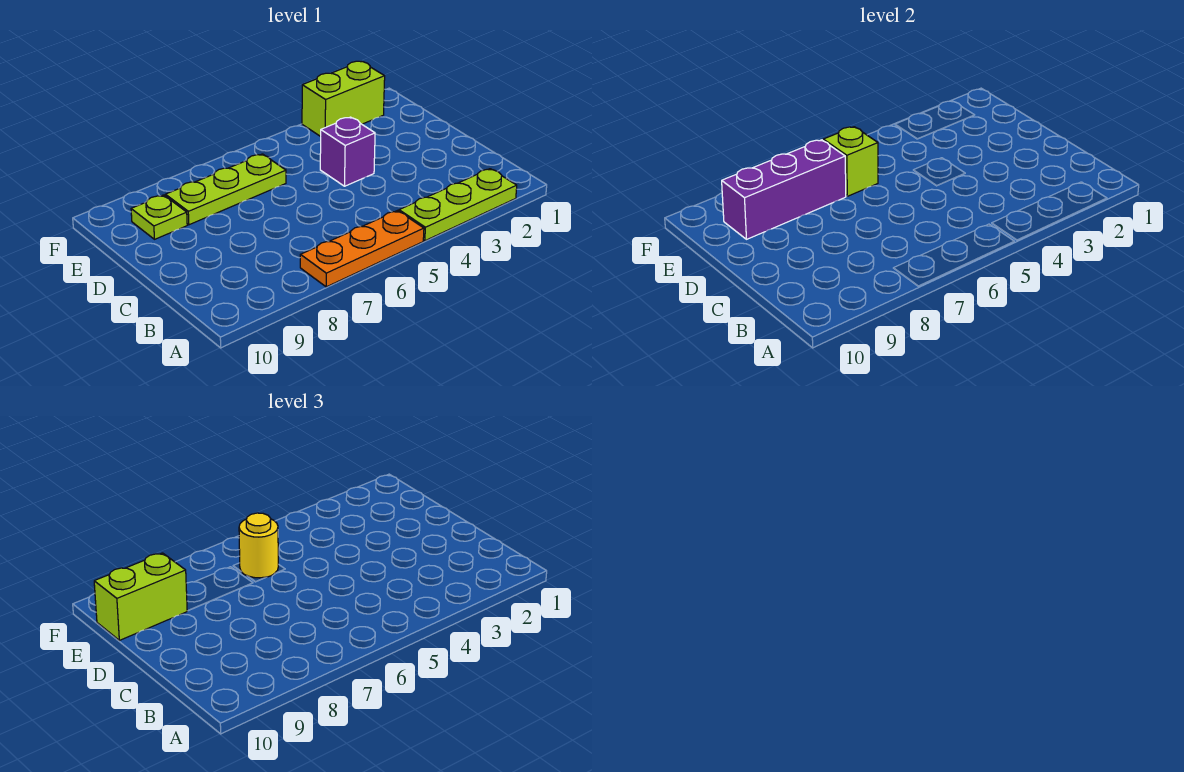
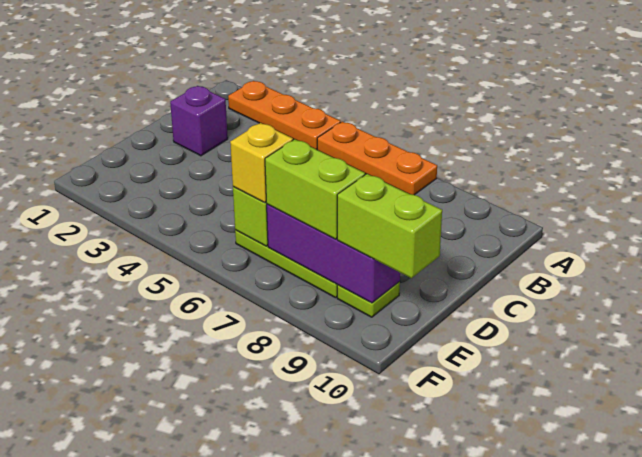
lime plate A2:A4 level 1 -> orange plate A2:A4 level 1
purple brick D4 level 1 -> purple brick C2 level 1
yellow round brick E6 level 3 -> yellow brick E6 level 3
lime brick F2:F3 level 1 -> lime brick E7:E8 level 3

